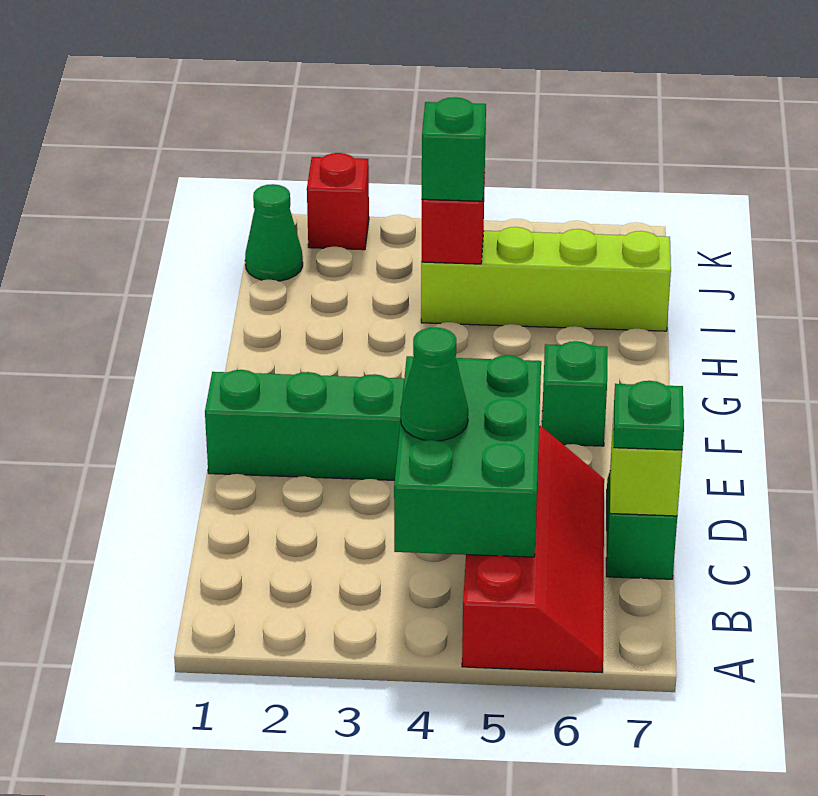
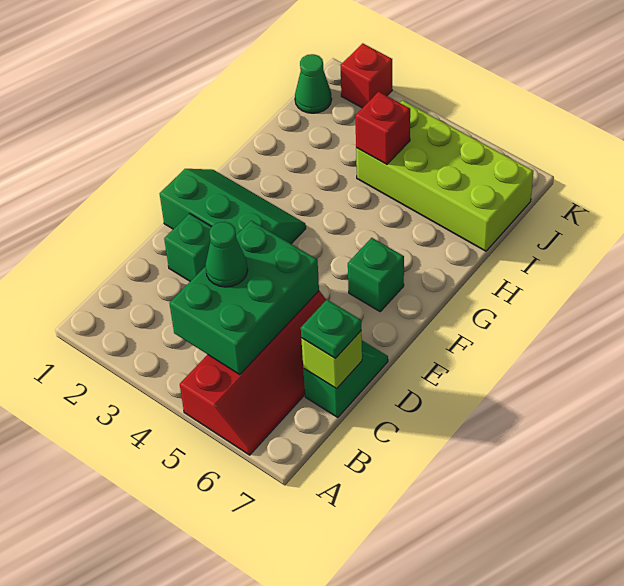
lime brick I4:I7 level 1 -> lime brick I4:J7 level 1
green brick I4 level 3 -> green brick D2 level 1

